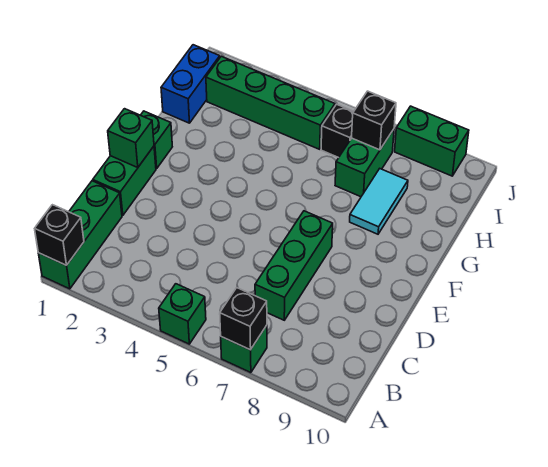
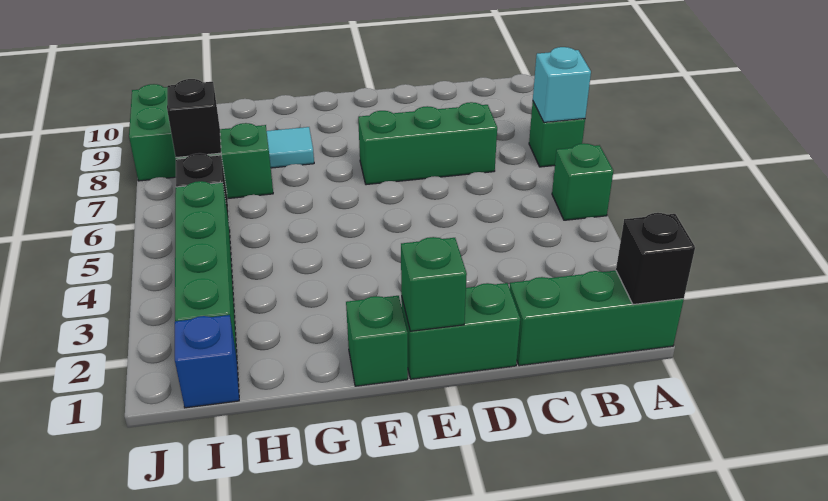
black brick A7 level 2 -> cyan brick A7 level 2
blue brick H1:I1 level 1 -> blue brick I1 level 1

